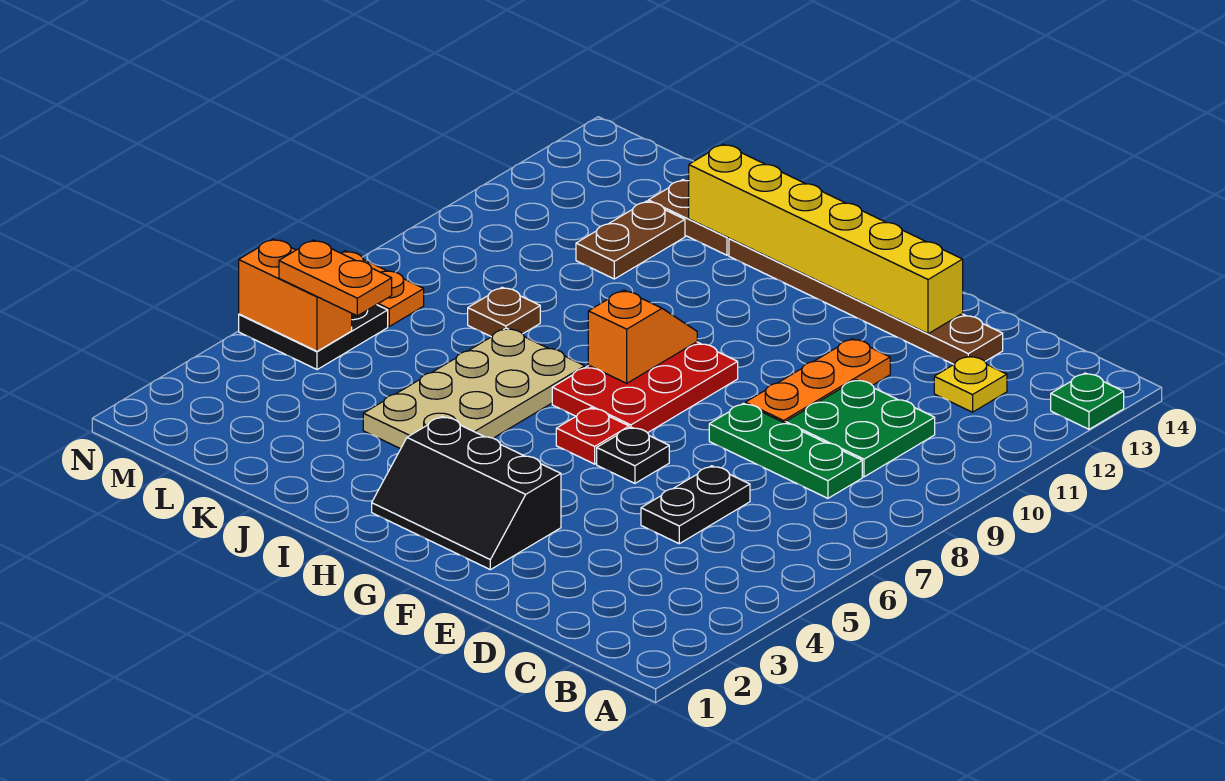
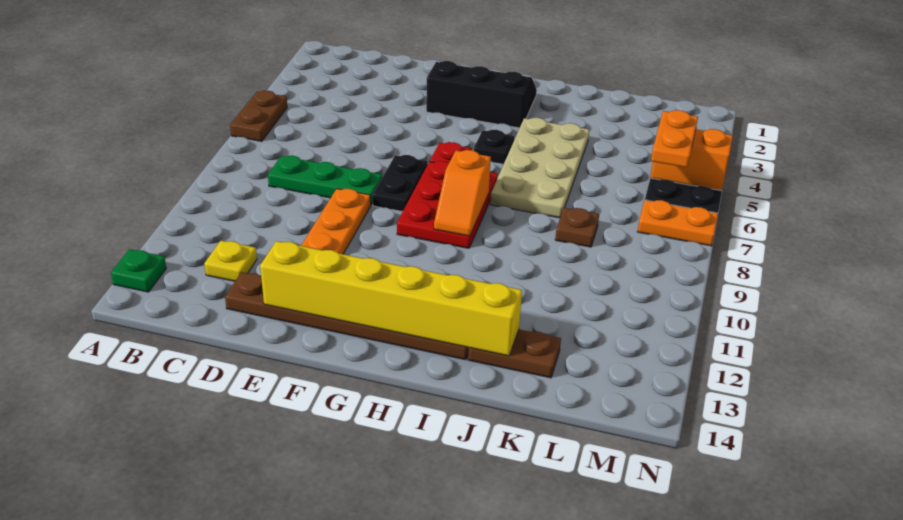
green plate C9:D10 level 1 -> none
black plate D5:D6 level 1 -> black plate F7:F8 level 1
black plate F6 level 1 -> black plate H5 level 1
brown plate K11:K12 level 1 -> brown plate A5:A6 level 1
orange plate L5:M5 level 3 -> orange plate M5:M6 level 3

